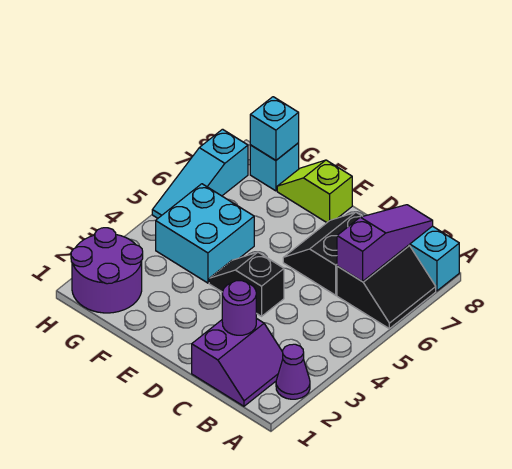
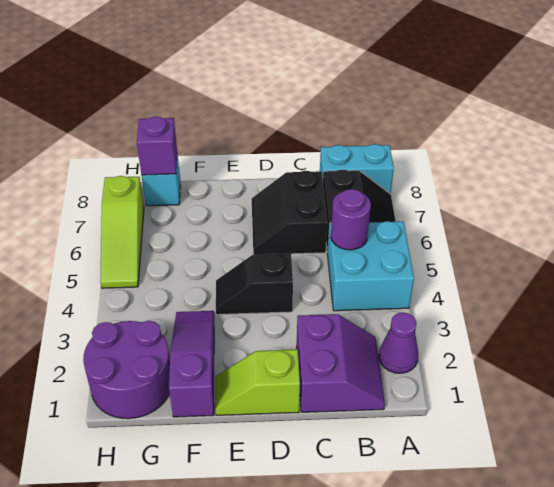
purple slope B6:B8 level 2 top 6 -> purple slope F1:F3 level 1 top 1
purple round brick C2 level 2 -> purple round brick B5 level 2
lime slope E8:F8 level 1 top E -> lime slope D1:E1 level 1 top D
cyan brick F4:G5 level 1 -> cyan brick A4:B5 level 1
cyan brick G8 level 2 -> purple brick G8 level 2
cyan slope H5:H7 level 1 top 7 -> lime slope H5:H7 level 1 top 7

